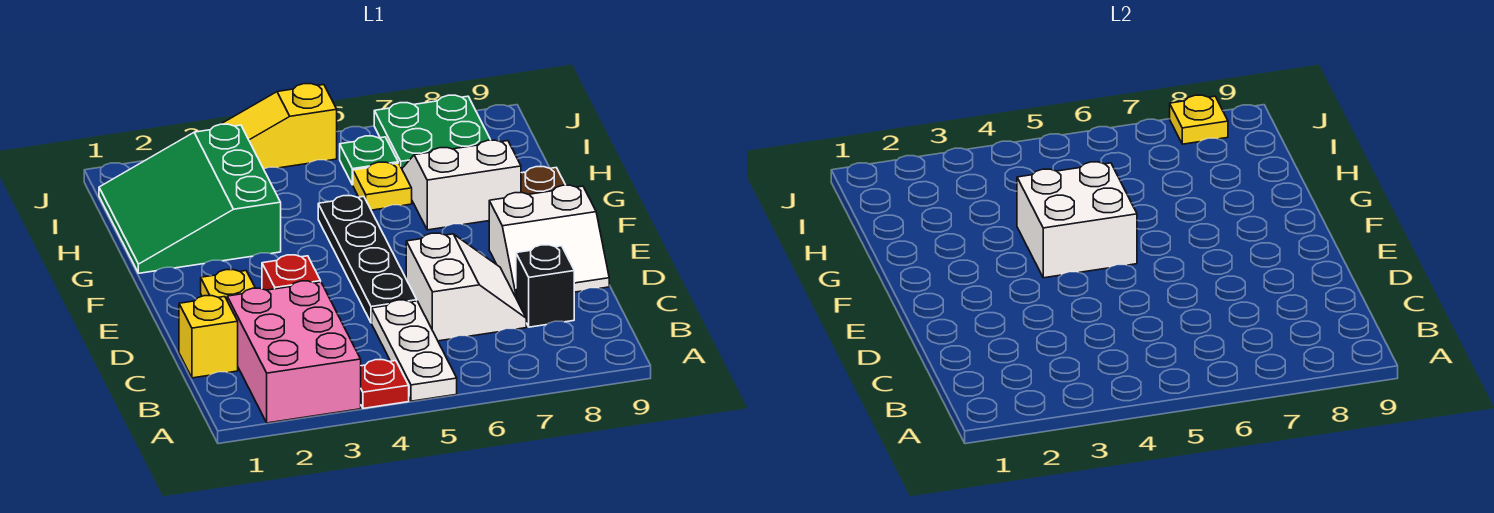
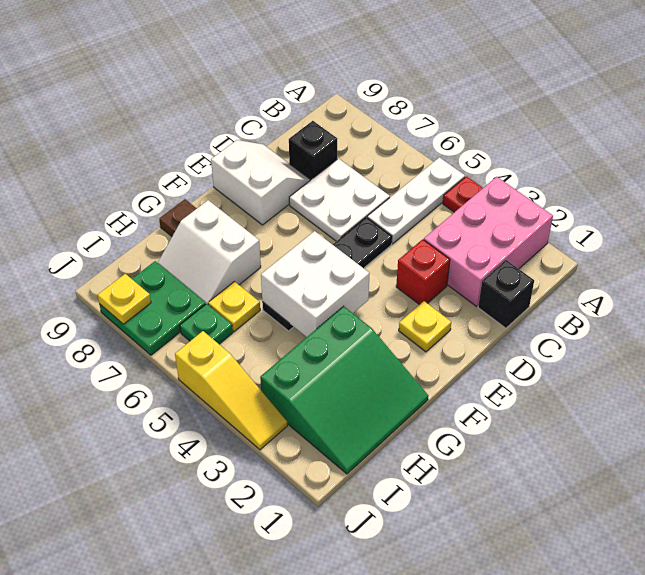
yellow brick C1 level 1 -> black brick C1 level 1
white slope C6:D7 level 1 top 6 -> white plate C6:D7 level 1

